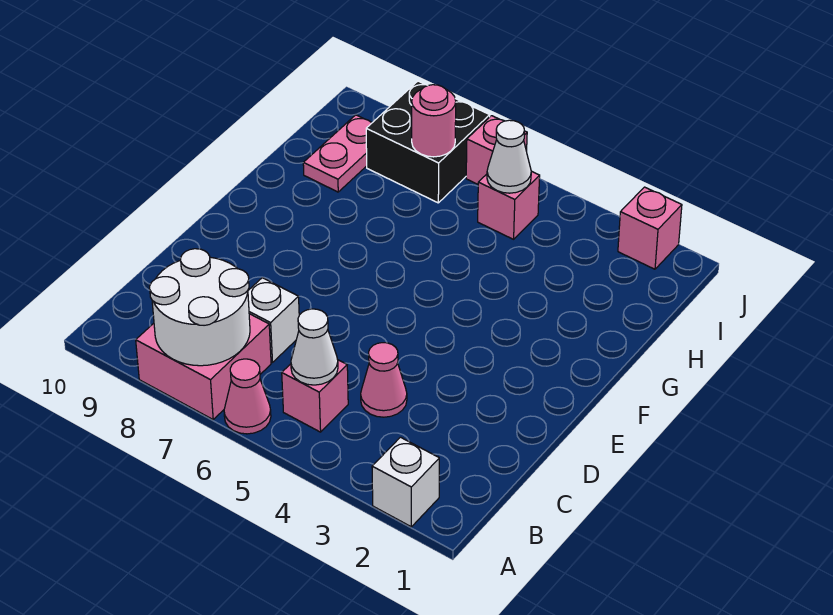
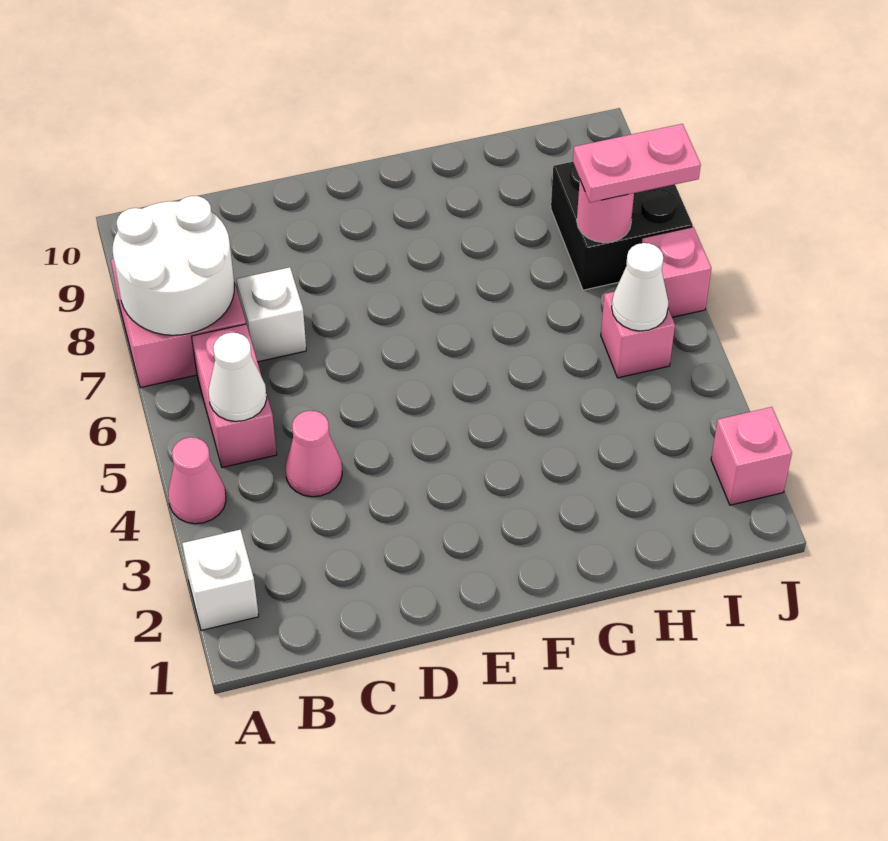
pink cone A6 level 1 -> pink cone A4 level 1
pink brick B5 level 1 -> pink brick B5:B6 level 1
pink plate H9:I9 level 1 -> pink plate I7:J7 level 3

